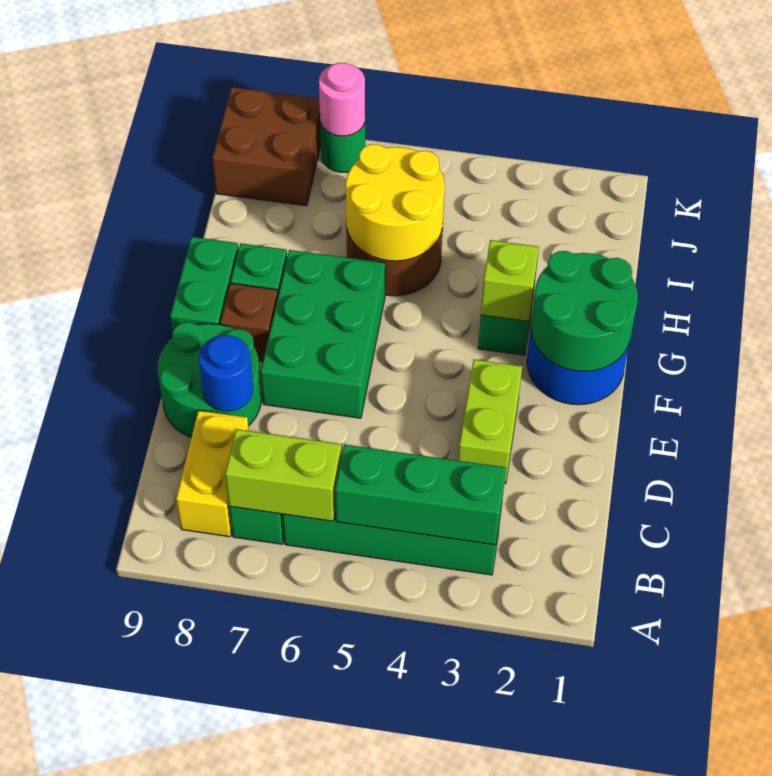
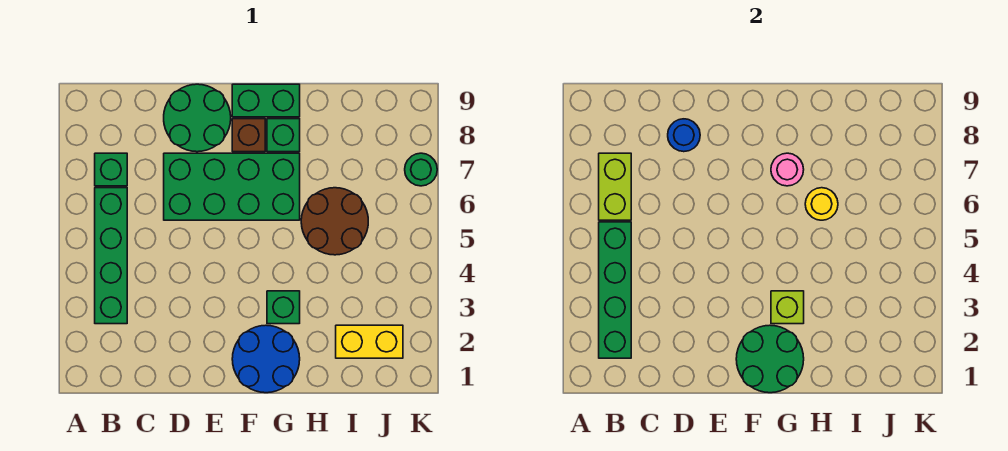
green brick B3:B5 level 2 -> green brick B2:B5 level 2
yellow brick B8:C8 level 1 -> yellow brick I2:J2 level 1
lime brick D3:E3 level 1 -> none
green brick E6:G7 level 1 -> green brick D6:G7 level 1
yellow round brick H5:I6 level 2 -> yellow round brick H6 level 2
brown brick J8:K9 level 1 -> none
pink round brick K7 level 2 -> pink round brick G7 level 2

